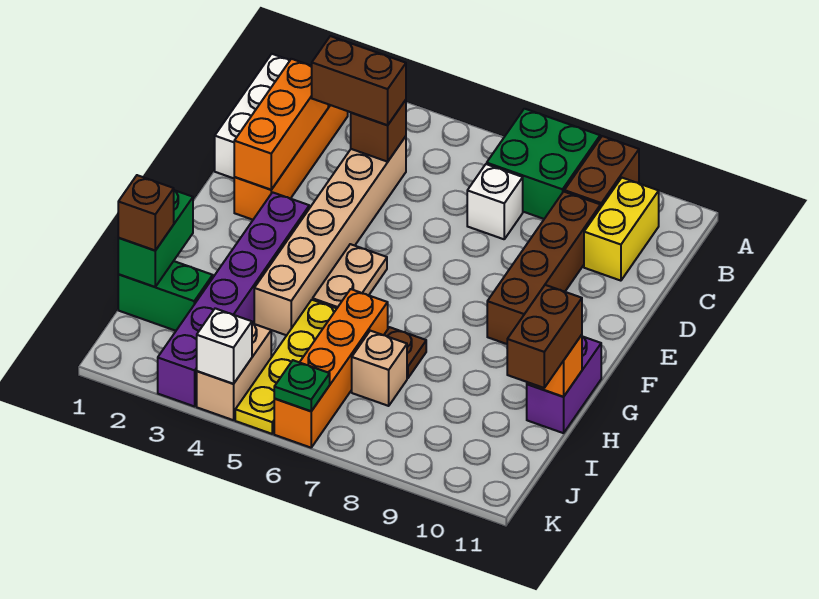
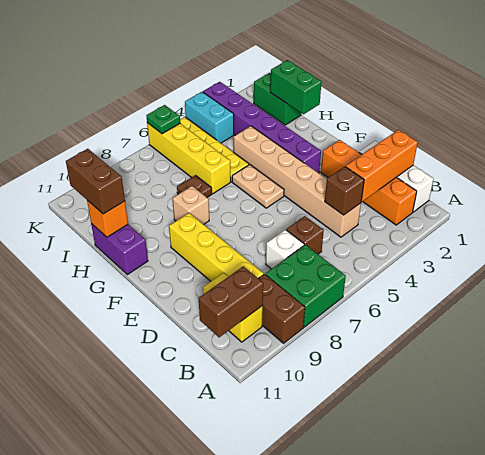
orange brick C2:E2 level 2 -> orange brick C1:C3 level 2
brown brick C3:C4 level 3 -> brown brick B10:B11 level 2
brown brick C9:F9 level 1 -> yellow brick C9:F9 level 1
orange brick H6:K6 level 1 -> yellow brick H6:K6 level 1
green brick I1:I2 level 1 -> green brick I1:J1 level 1
brown brick I1 level 3 -> brown brick C6 level 1
tan brick I7 level 1 -> tan brick G8 level 1
tan brick J4:K4 level 1 -> cyan brick J4:K4 level 1
white brick K4 level 2 -> none

